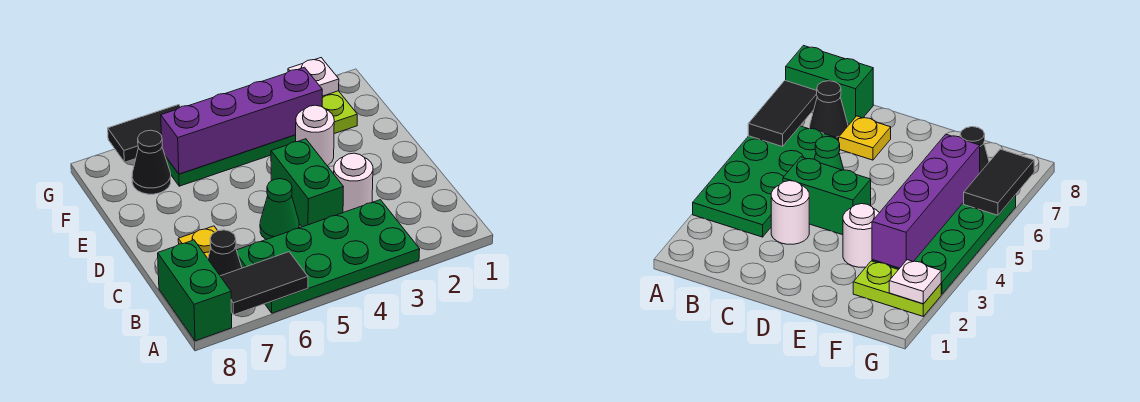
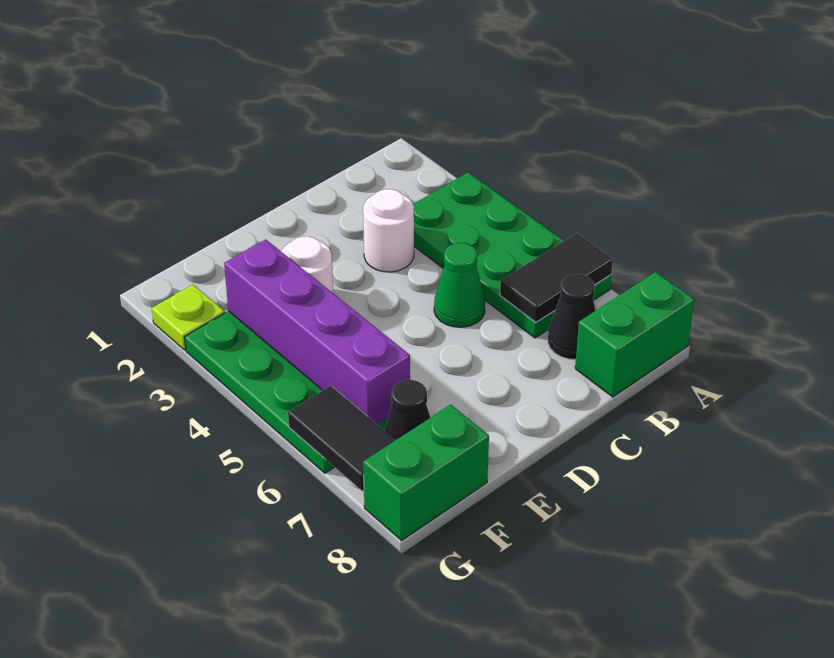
black tile A6:A7 level 2 -> black tile A6:B6 level 2
green brick C4:D4 level 1 -> green brick F8:G8 level 1
yellow plate C7 level 1 -> none
lime plate F2:G2 level 1 -> lime plate G2 level 1
white plate G2 level 2 -> none

